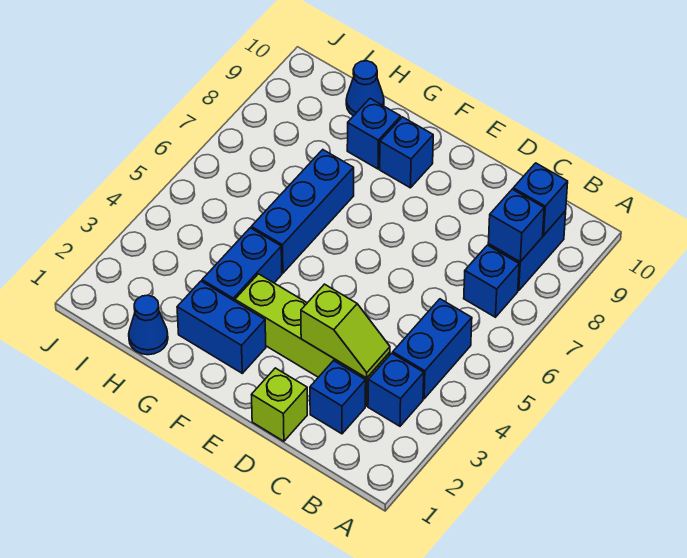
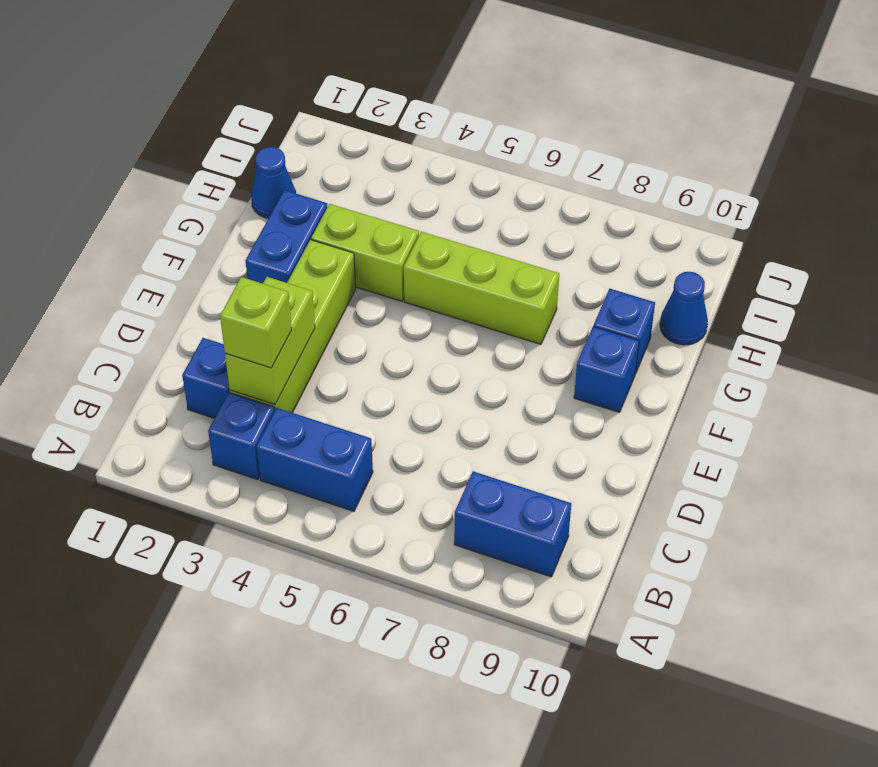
blue brick B7 level 1 -> none
blue brick B8 level 2 -> none
blue brick B9 level 2 -> none
lime slope C3:D3 level 2 top D -> lime brick C3:D3 level 2
lime brick D1 level 1 -> lime brick C3 level 3
blue brick G3:G4 level 1 -> lime brick G3:G4 level 1
blue brick G5:G7 level 1 -> lime brick G5:G7 level 1

